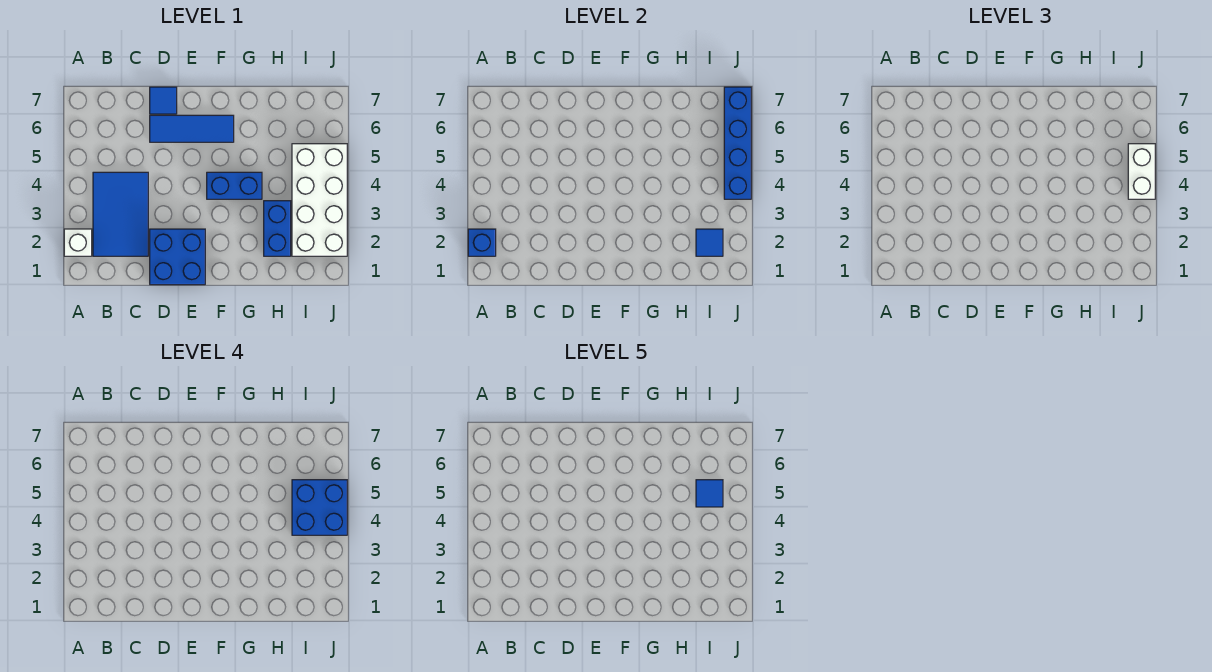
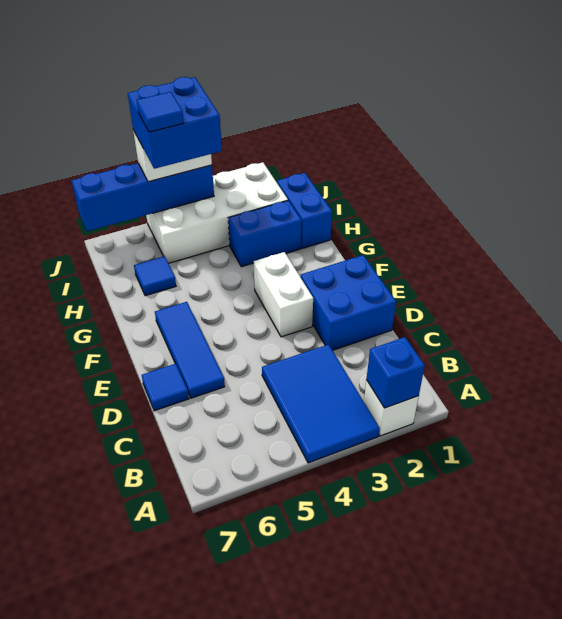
blue tile B2:C4 level 1 -> blue tile A3:C4 level 1
none -> white brick E3:F3 level 1
blue brick F4:G4 level 1 -> blue brick H1:I1 level 1
blue tile I2 level 2 -> blue tile H6 level 1

